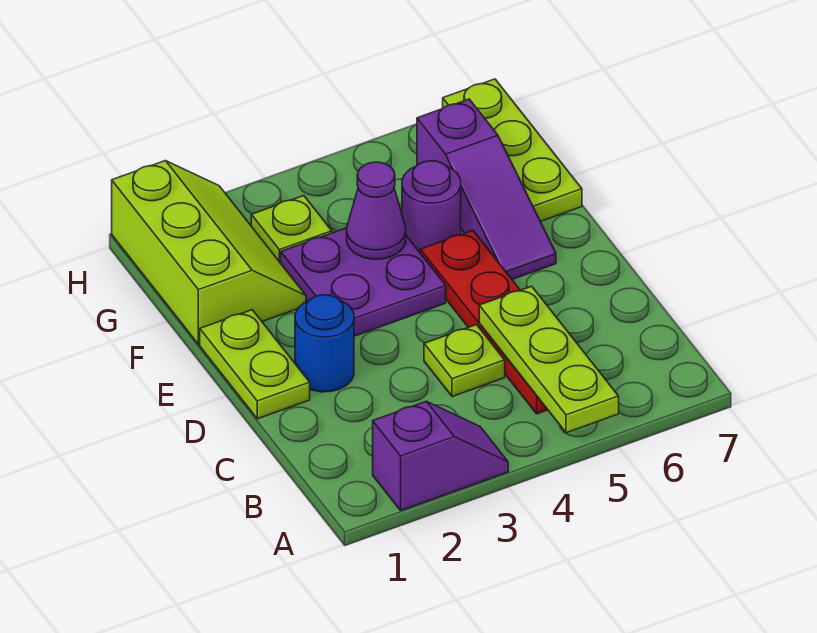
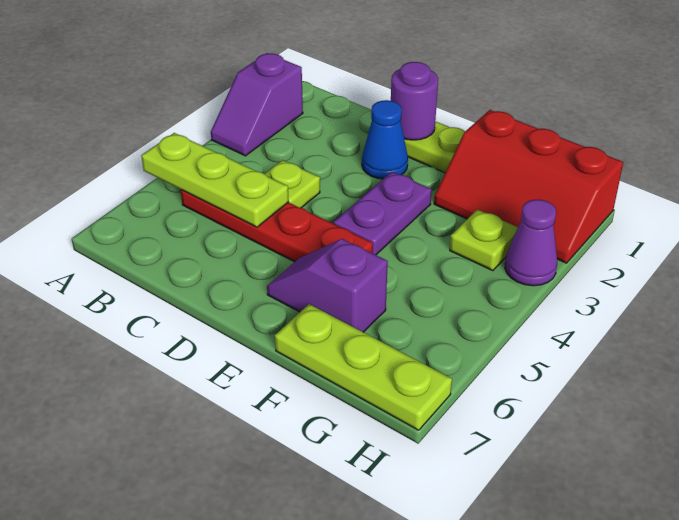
blue round brick D2 level 1 -> blue cone D2 level 1
purple plate E3:F4 level 1 -> purple plate E3:E4 level 1
purple slope E6:G6 level 1 top G -> purple slope E6:F6 level 1 top F
lime slope F1:H2 level 1 top 1 -> red slope F1:H2 level 1 top 1
purple cone F4 level 2 -> purple cone H3 level 1
purple round brick F5 level 1 -> purple round brick D1 level 2

